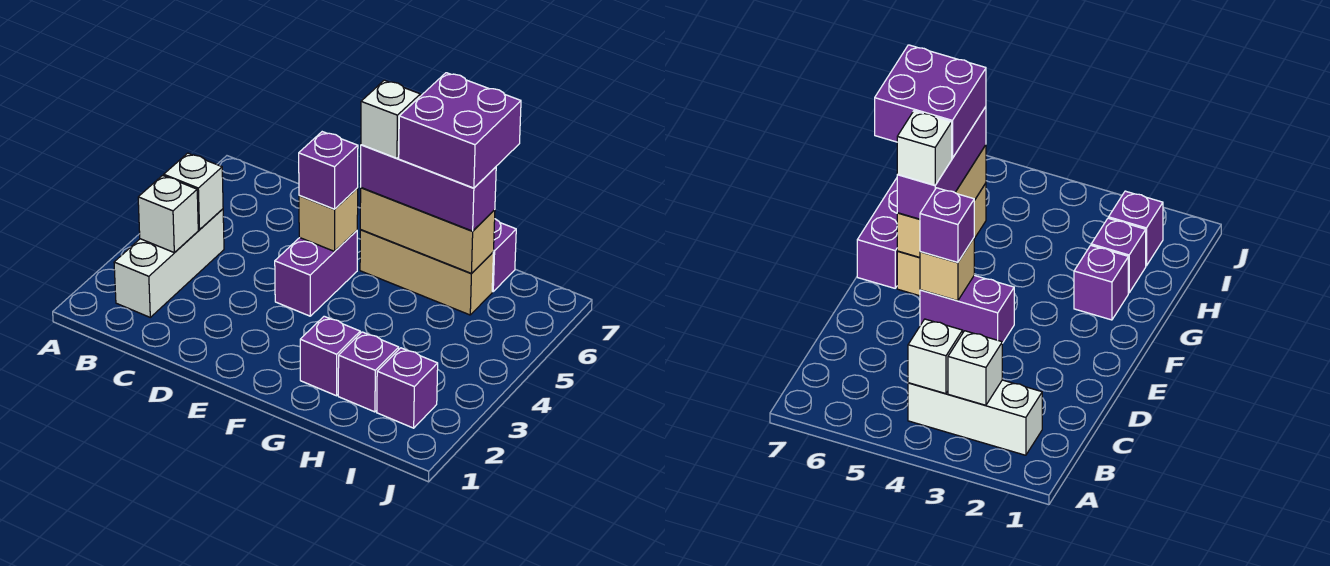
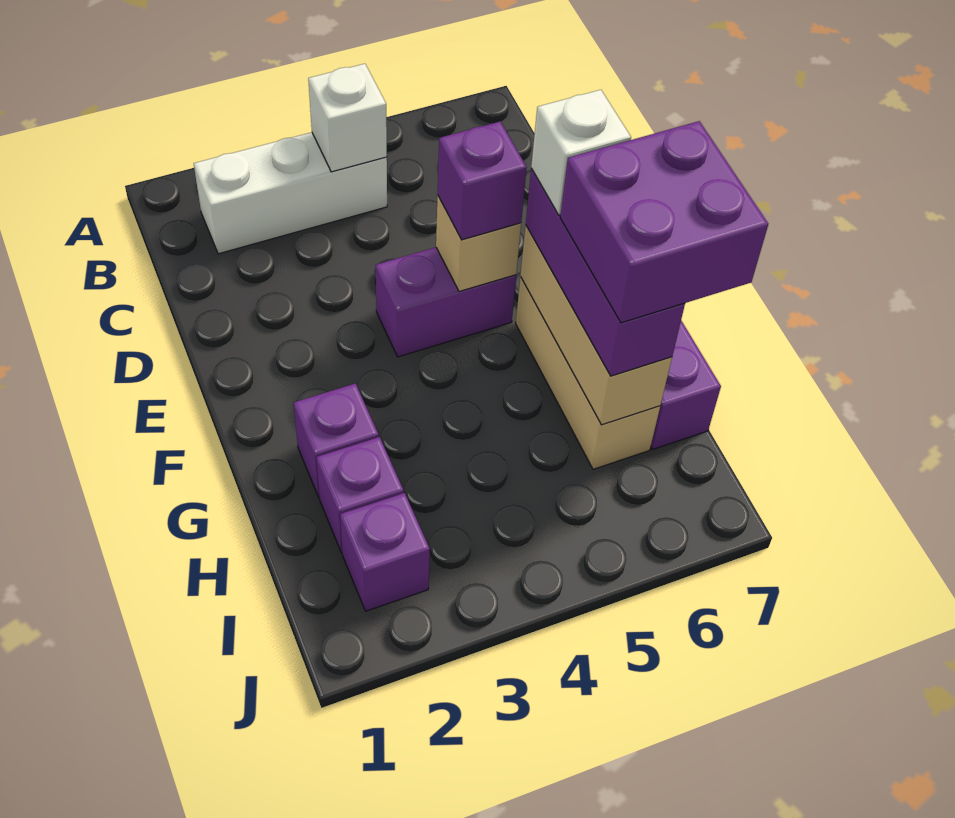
white brick B3 level 2 -> none

